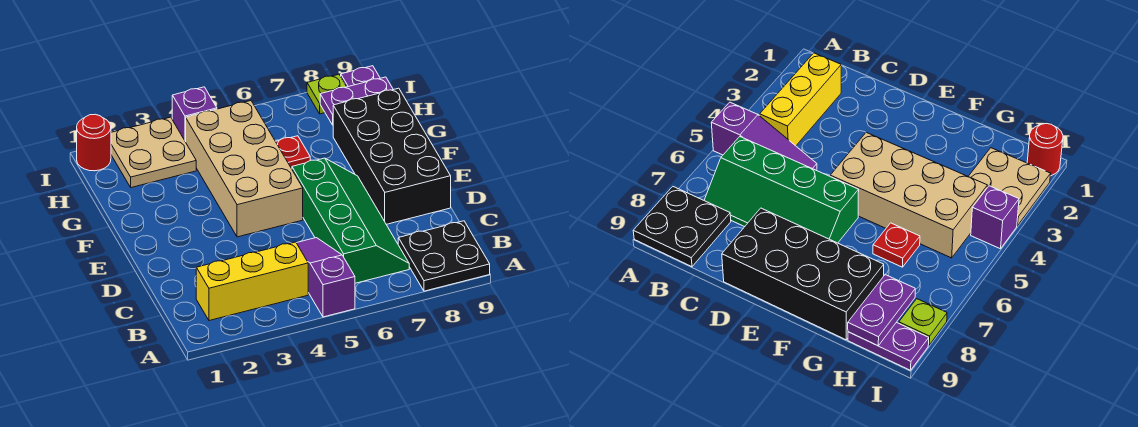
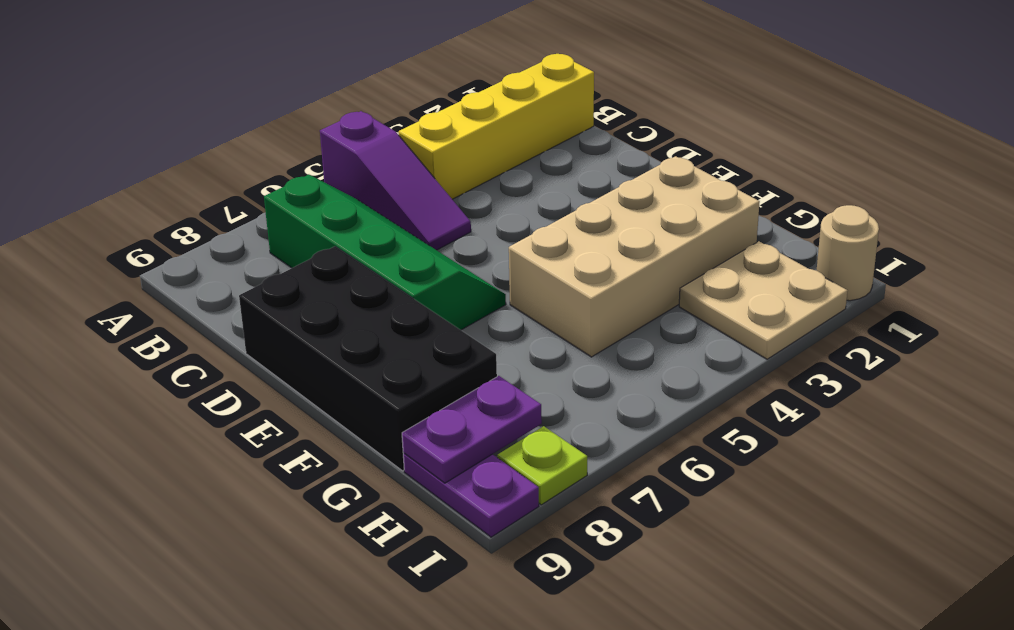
black plate A8:B9 level 1 -> none
yellow brick B2:B4 level 1 -> yellow brick B1:B4 level 1
green slope B6:E7 level 1 top 6 -> green slope B6:E7 level 1 top 7
tan brick E4:H5 level 1 -> tan brick F2:G5 level 1
red plate G6 level 1 -> none
red round brick I1 level 1 -> tan round brick I1 level 1
purple brick I4 level 1 -> none

